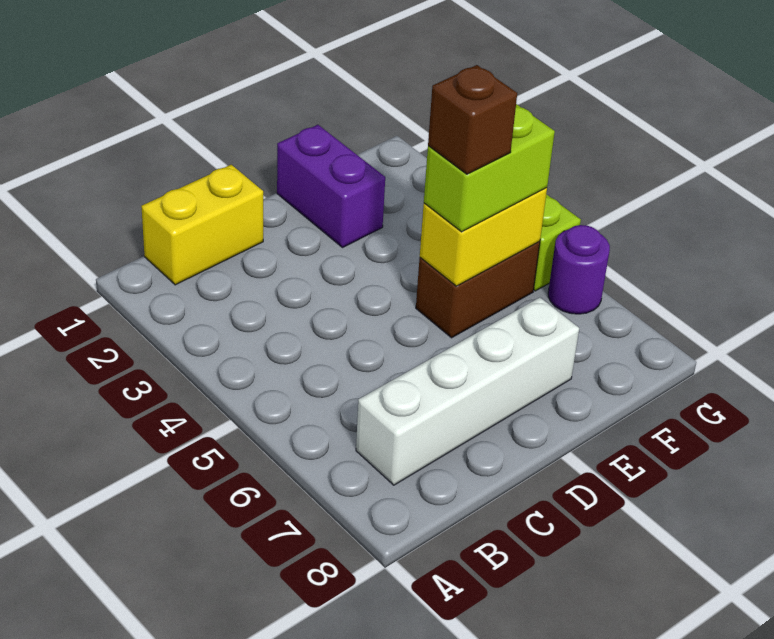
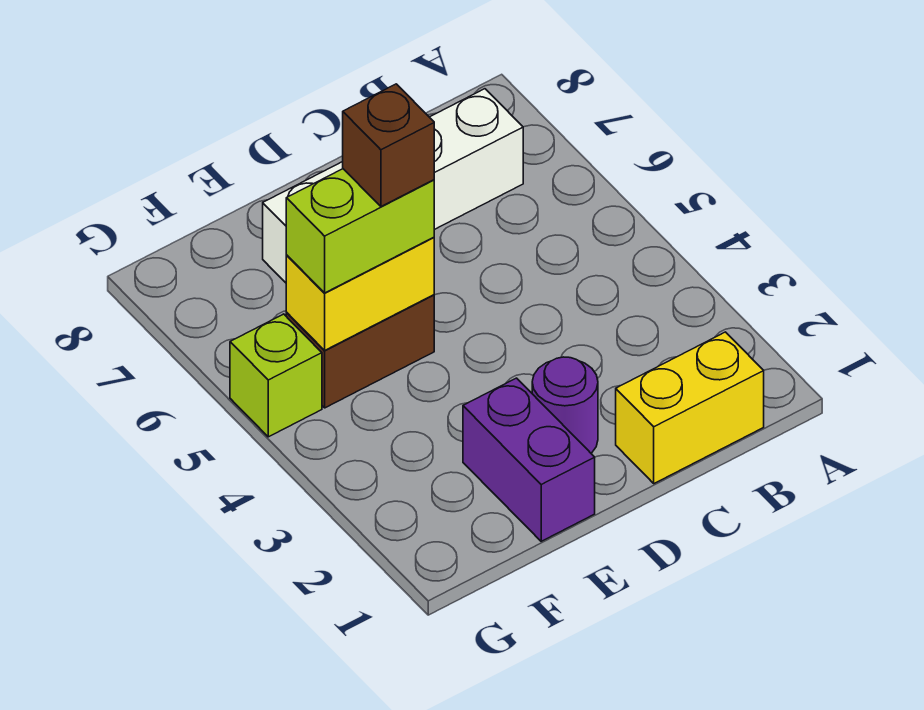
purple round brick G6 level 1 -> purple round brick D2 level 1

